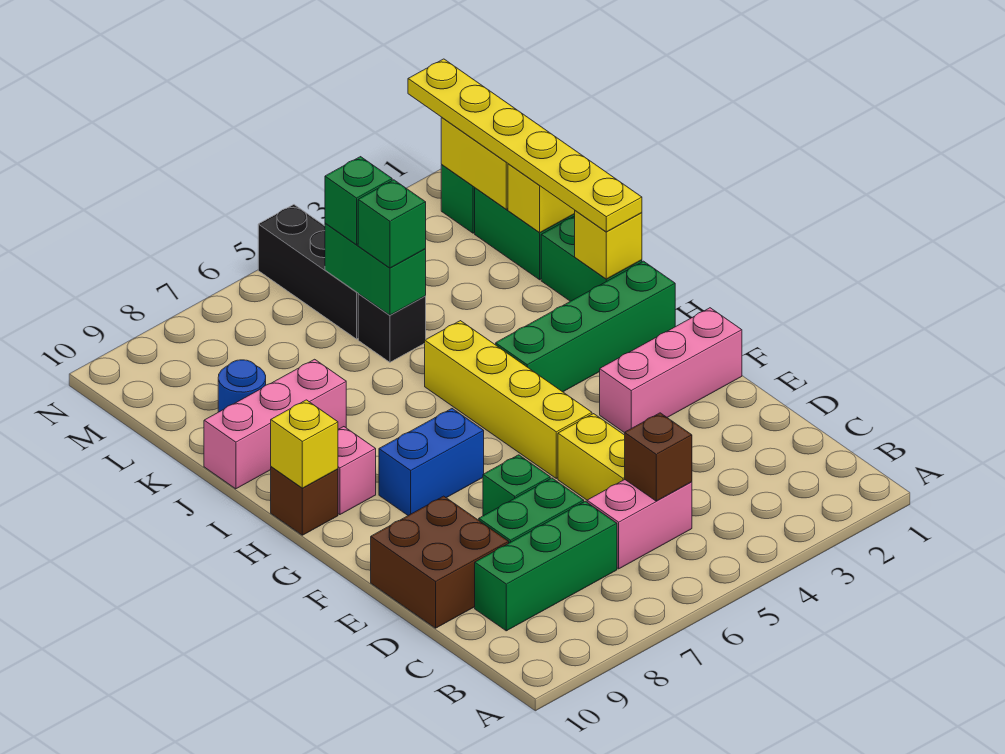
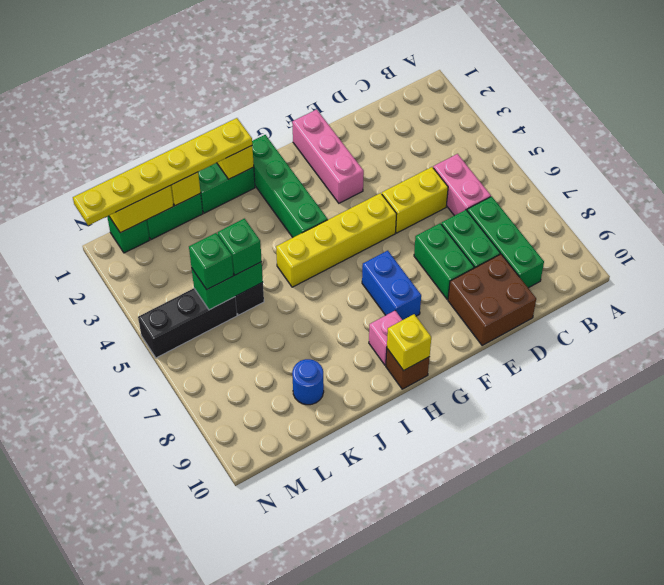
brown brick C5 level 2 -> none
green brick E7 level 1 -> green brick E7:E8 level 1
pink brick J8:J10 level 1 -> none

